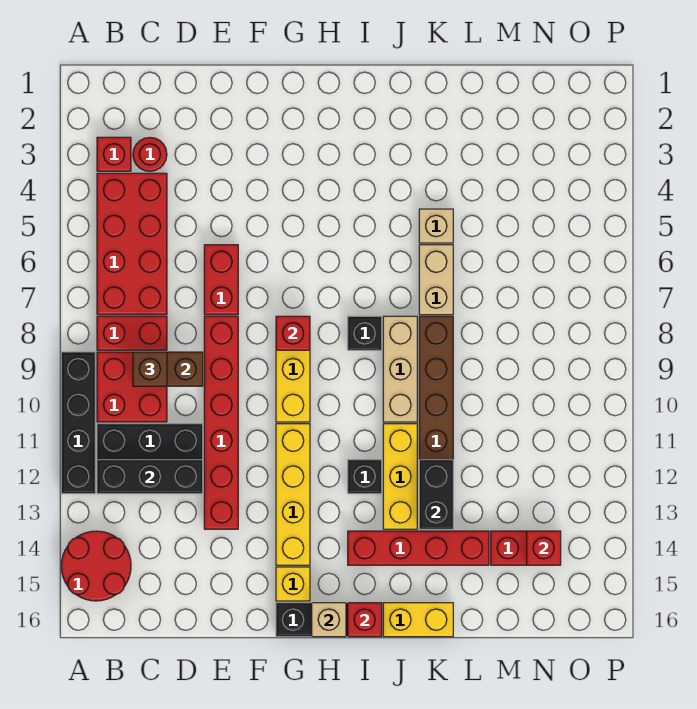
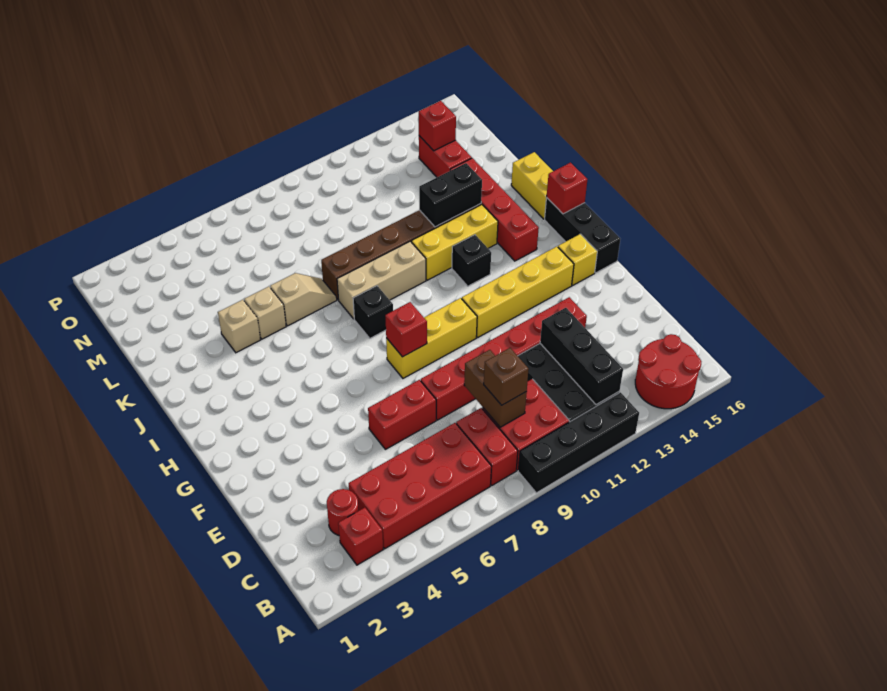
tan brick H16 level 2 -> tan brick K4 level 1
tan brick K6:K7 level 1 -> tan slope K6:K7 level 1 top 6

